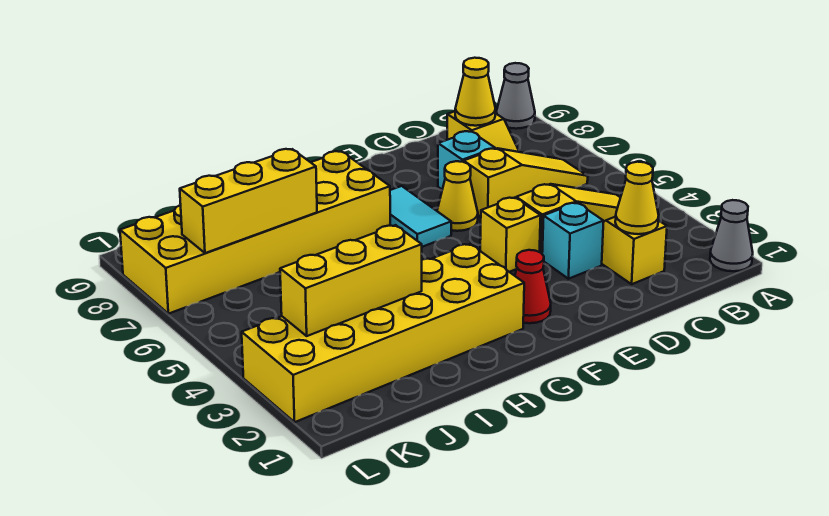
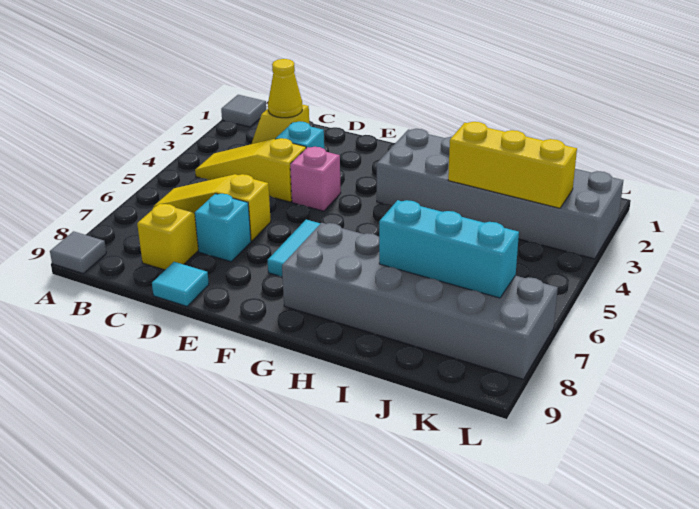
grey cone A1 level 1 -> grey tile A1 level 1
grey cone A9 level 1 -> grey tile A9 level 1
yellow cone C8 level 2 -> none
none -> cyan tile D9 level 1
yellow brick E4 level 1 -> pink brick E4 level 1
yellow cone E6 level 1 -> none
red cone F2 level 1 -> none
yellow brick G2:L3 level 1 -> grey brick G2:L3 level 1
yellow brick G7:L8 level 1 -> grey brick G7:L8 level 1
yellow brick I7:K7 level 2 -> cyan brick I7:K7 level 2

